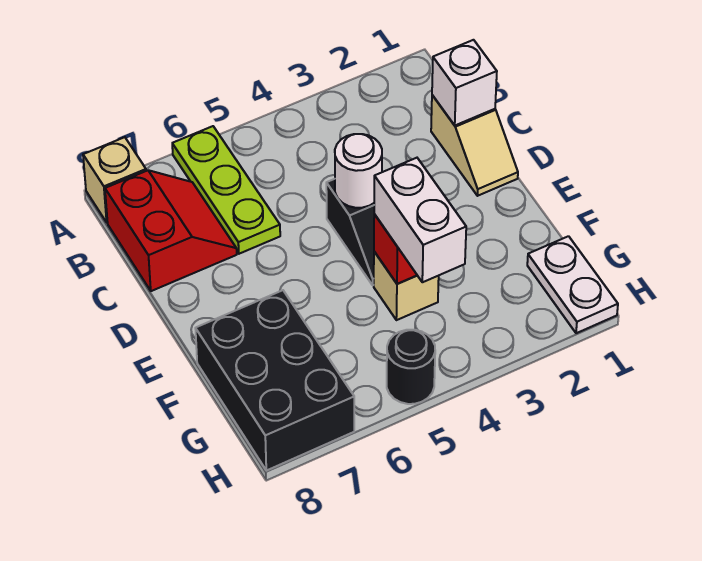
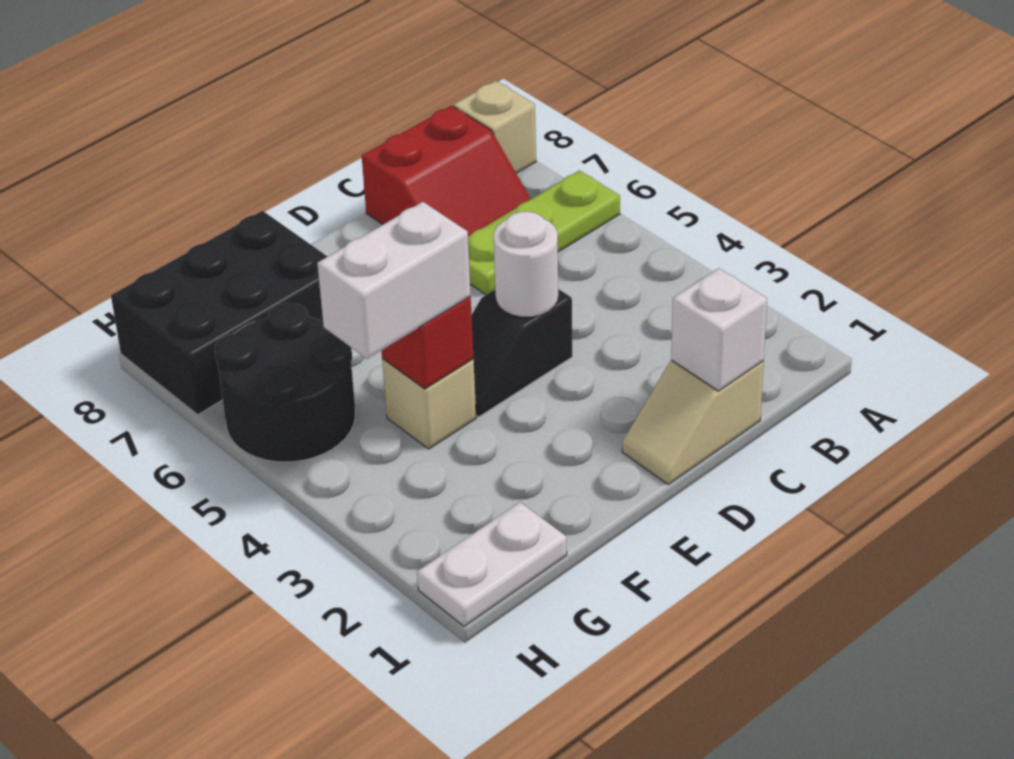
black round brick H5 level 1 -> black round brick G5:H6 level 1

